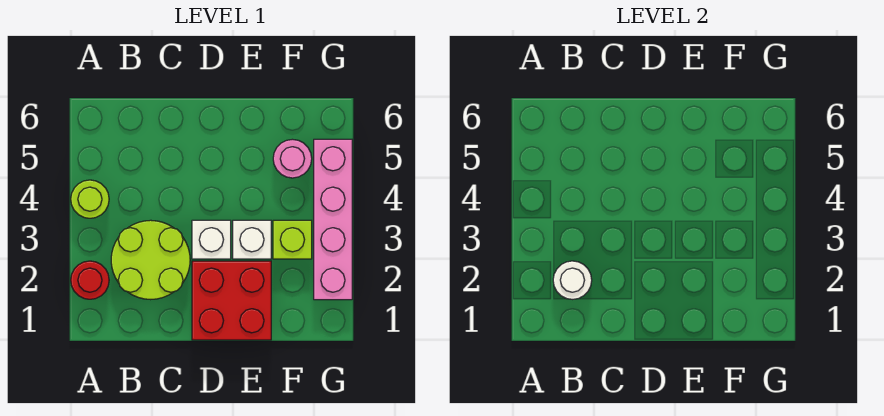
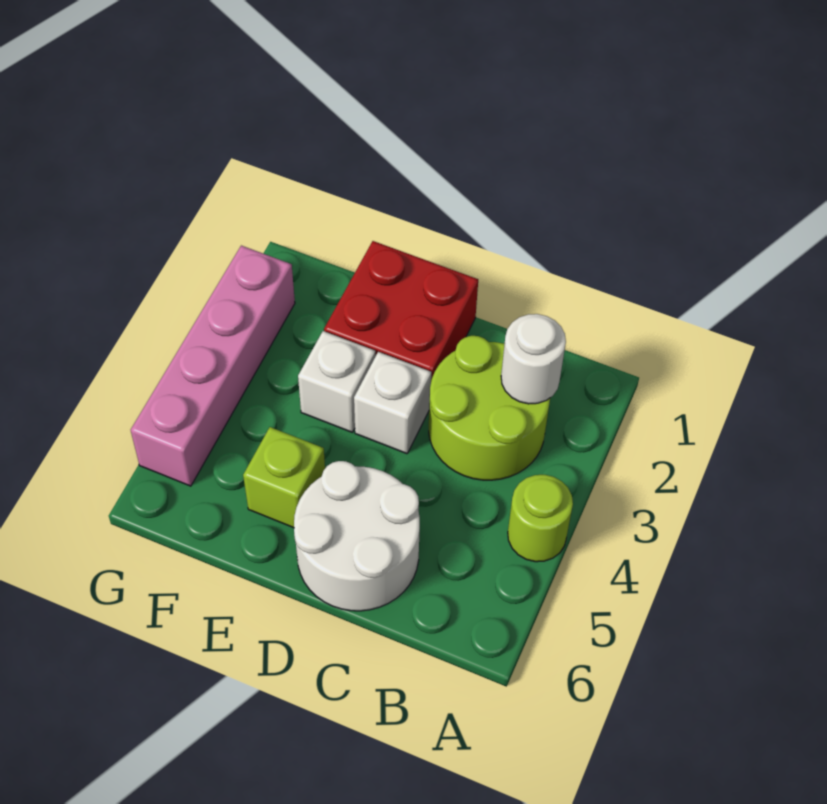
red round brick A2 level 1 -> none
none -> white round brick C5:D6 level 1
lime brick F3 level 1 -> lime brick E5 level 1
pink round brick F5 level 1 -> none

